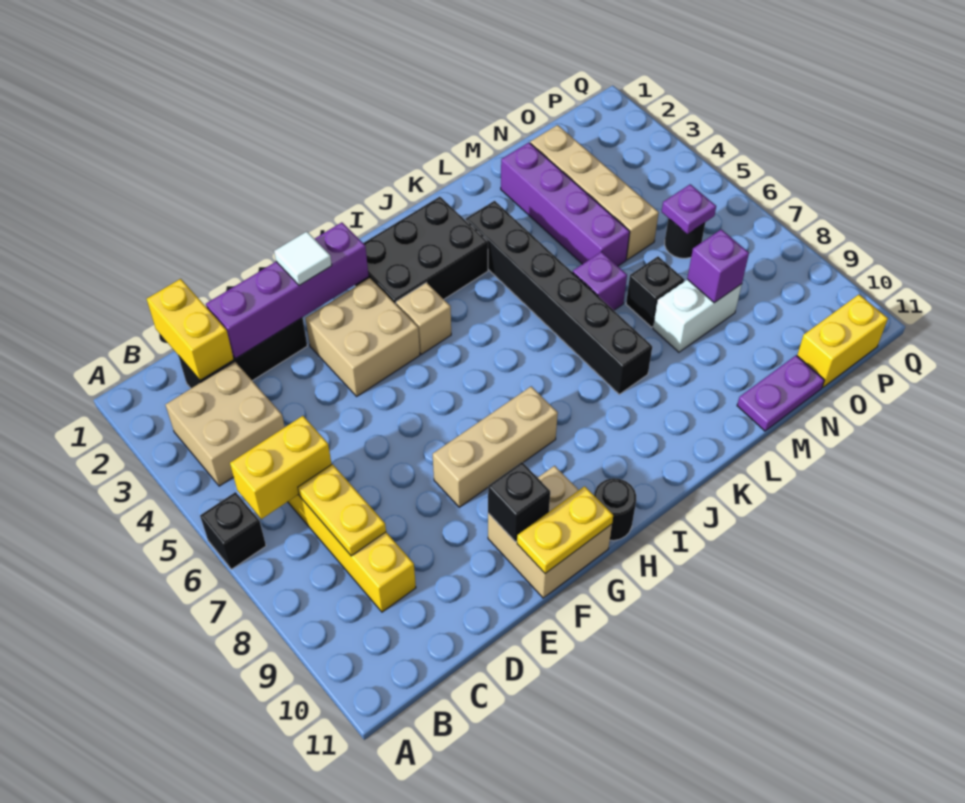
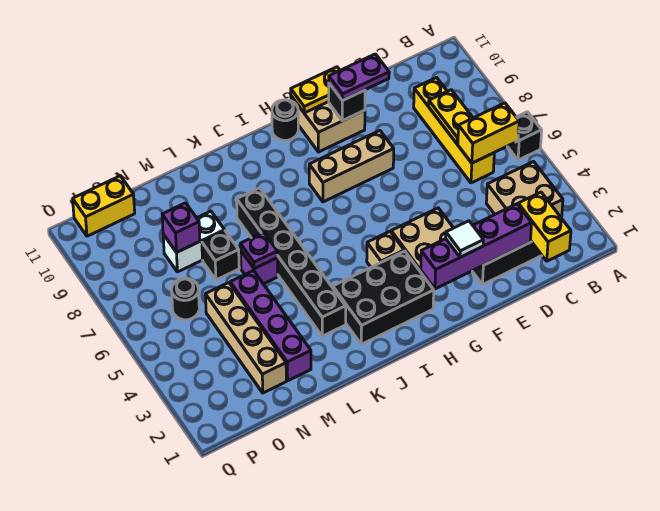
purple plate M11:N11 level 1 -> purple plate E10:F10 level 3
purple plate O6 level 2 -> purple plate L6 level 2

